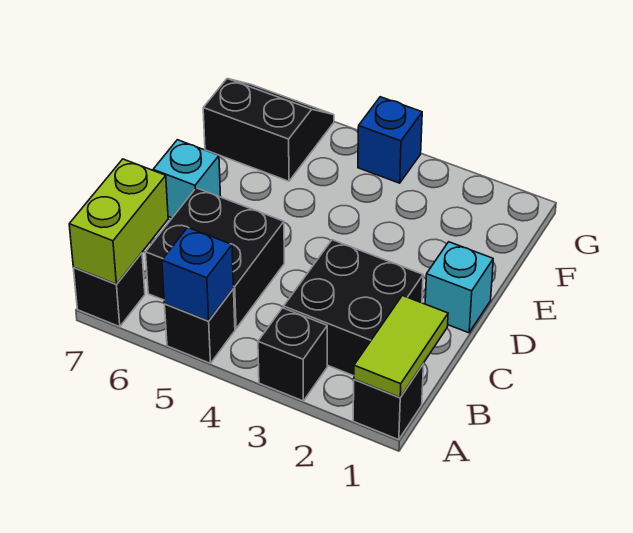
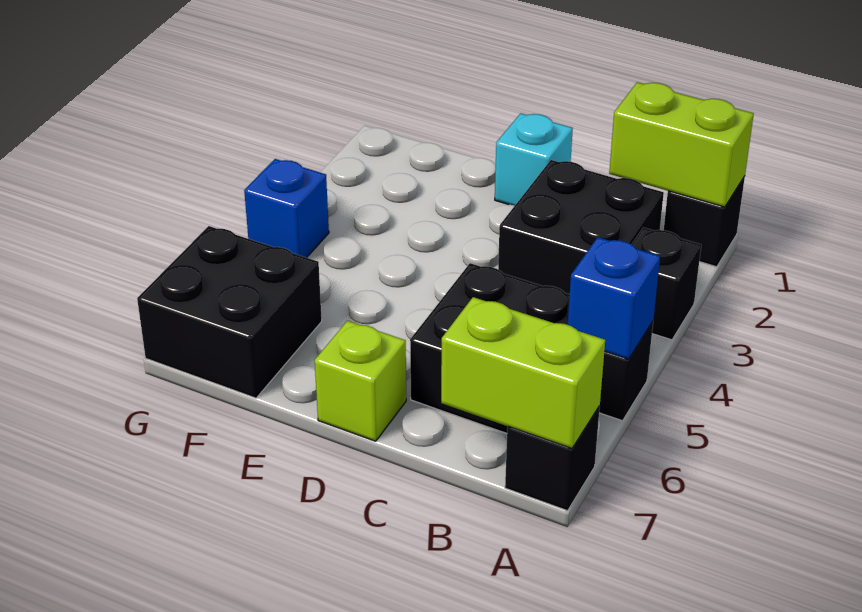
lime tile A1:B1 level 2 -> lime brick A1:B1 level 2
cyan brick D7 level 1 -> lime brick D7 level 1
black slope F6:G7 level 1 top F -> black brick F6:G7 level 1

